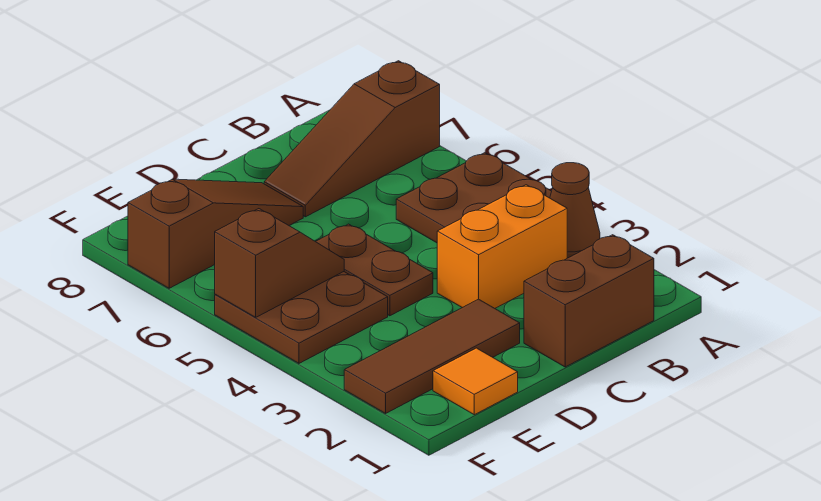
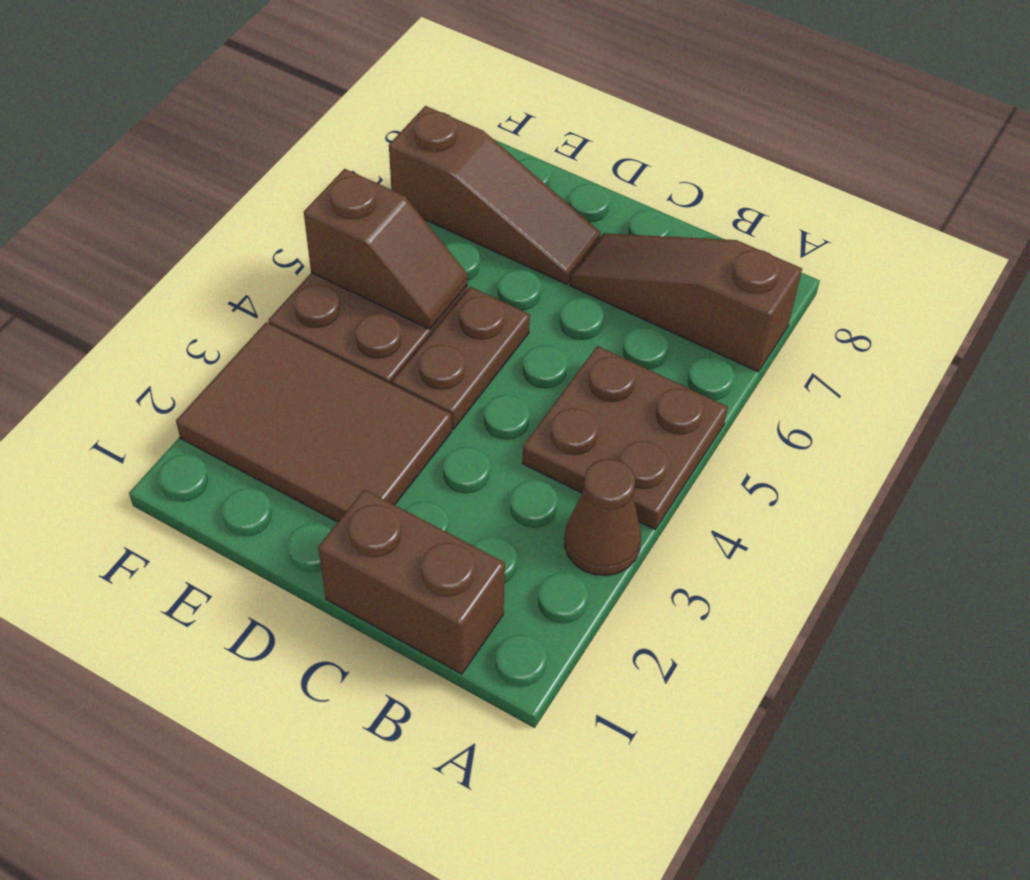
orange brick B3:C3 level 1 -> none
brown tile D2:F2 level 1 -> brown tile D2:F3 level 1
orange tile E1 level 1 -> none

